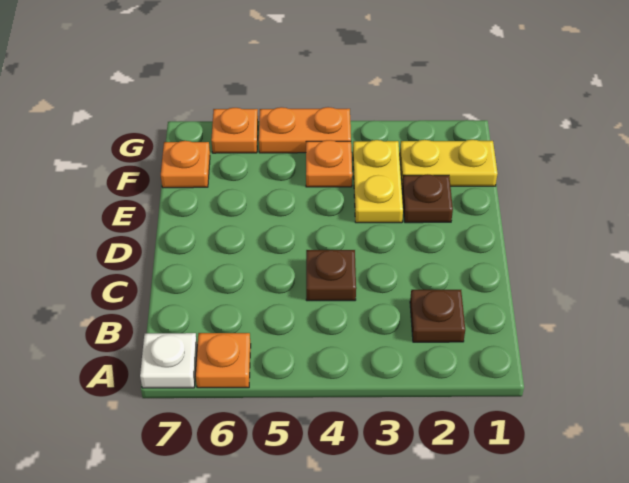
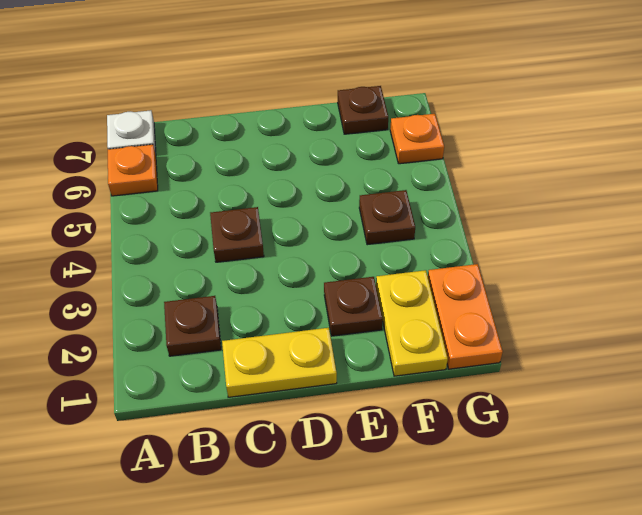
yellow plate E3:F3 level 1 -> yellow plate C1:D1 level 1
orange plate F4 level 1 -> brown plate F4 level 1
orange plate F7 level 1 -> brown plate F7 level 1
orange plate G4:G5 level 1 -> orange plate G1:G2 level 1

